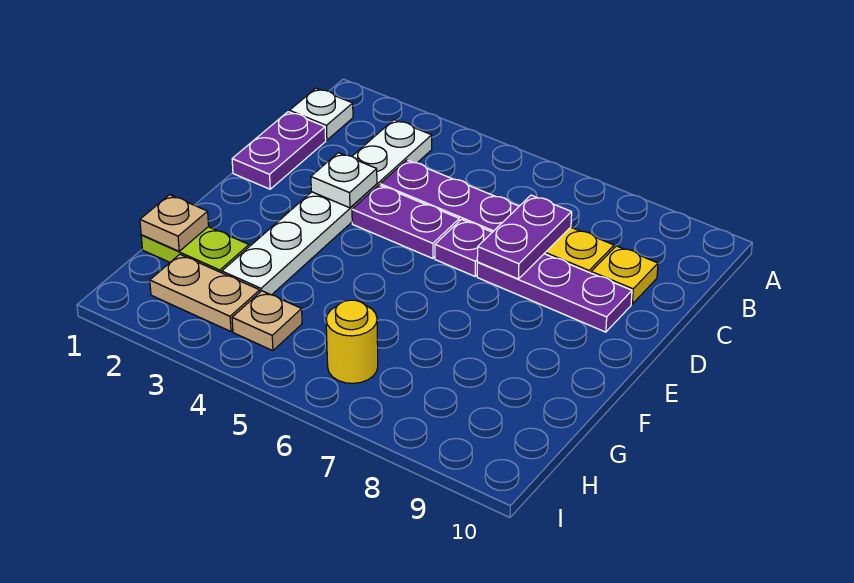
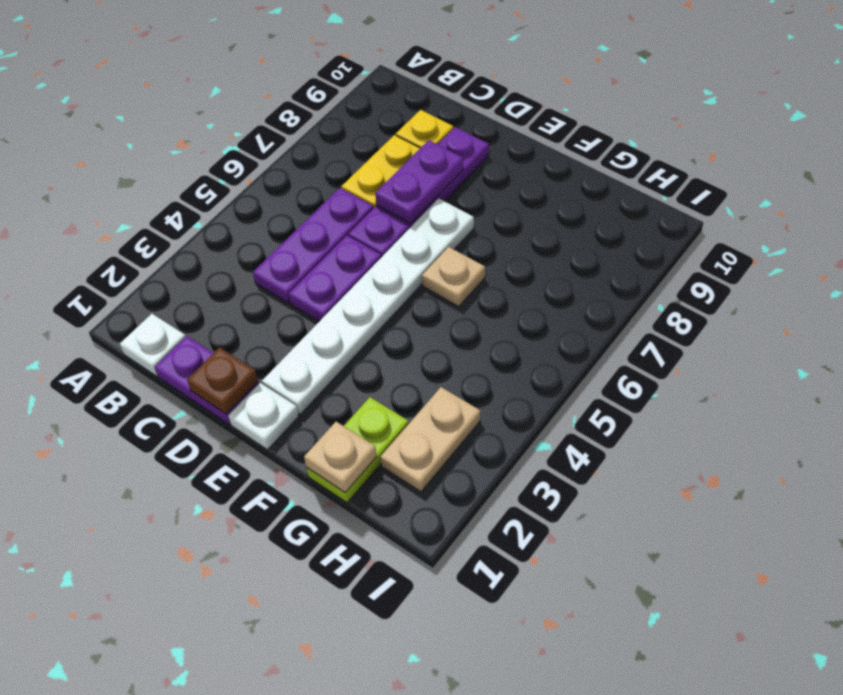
white plate B3:G3 level 1 -> white plate E2:E7 level 1
purple plate C7:D7 level 2 -> purple plate D7:D8 level 2
none -> brown plate D1 level 2
white plate D3 level 2 -> white plate E1 level 1
tan plate H4 level 1 -> tan plate F6 level 1
yellow round brick H6 level 1 -> none

